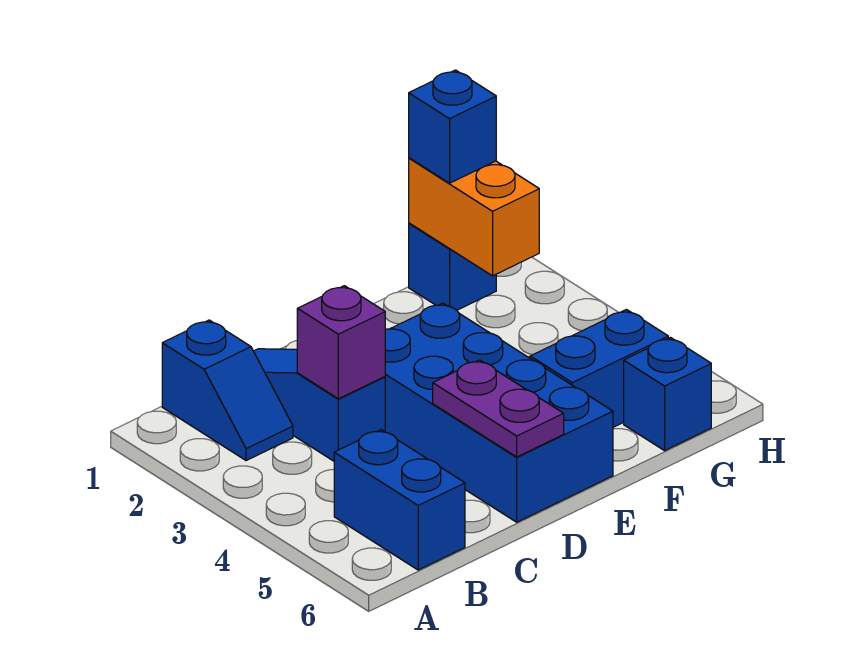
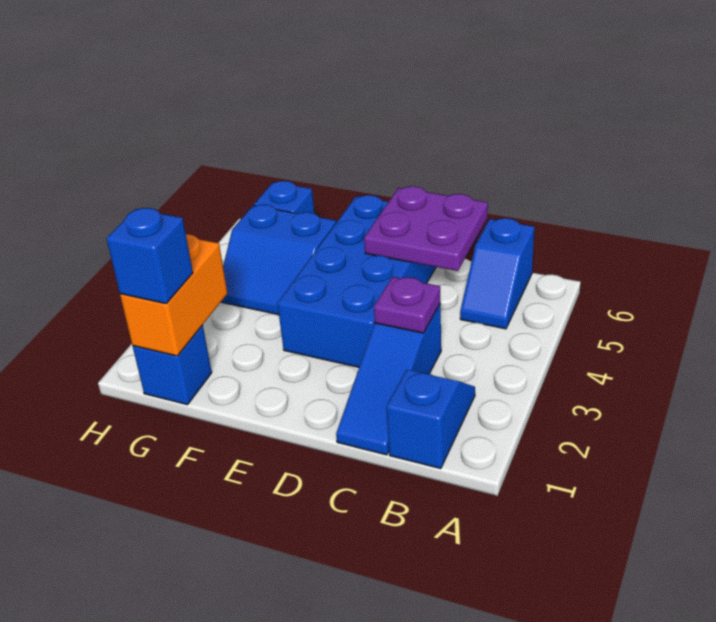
blue brick B5:B6 level 1 -> blue slope B5:B6 level 1 top 6
purple brick C3 level 2 -> purple plate C3 level 2
purple plate D5:D6 level 2 -> purple plate C5:D6 level 2

